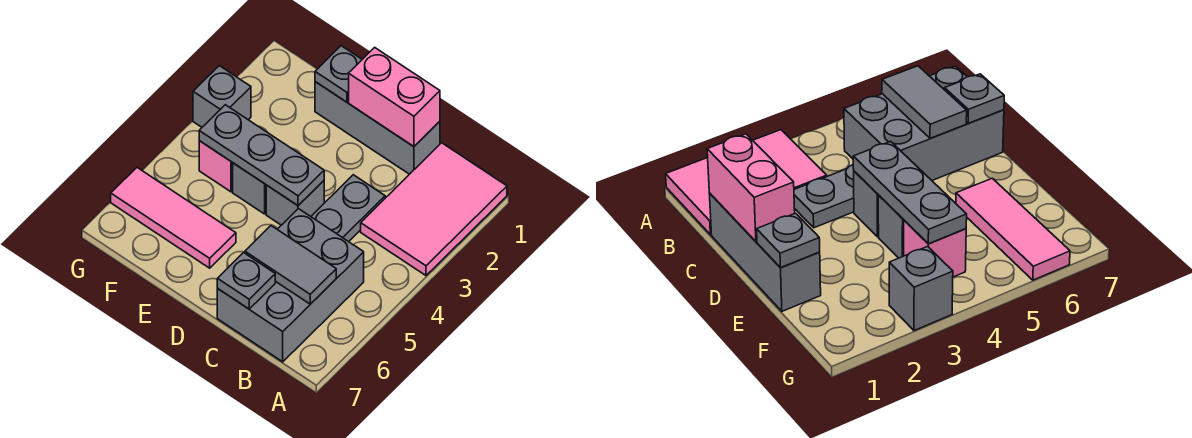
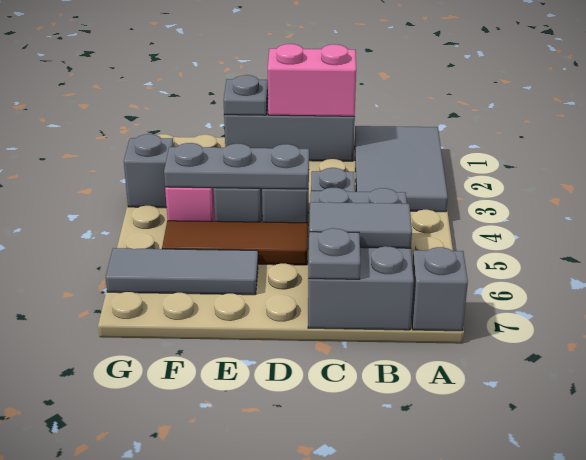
pink tile A1:B3 level 1 -> grey tile A1:B3 level 1
none -> grey brick A7 level 1
none -> brown tile D5:F5 level 1
pink tile E6:G6 level 1 -> grey tile E6:G6 level 1

